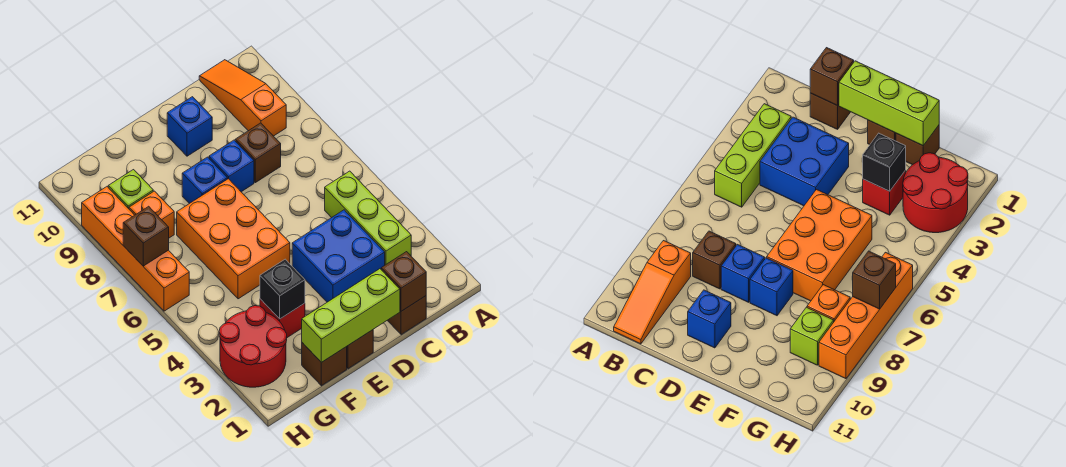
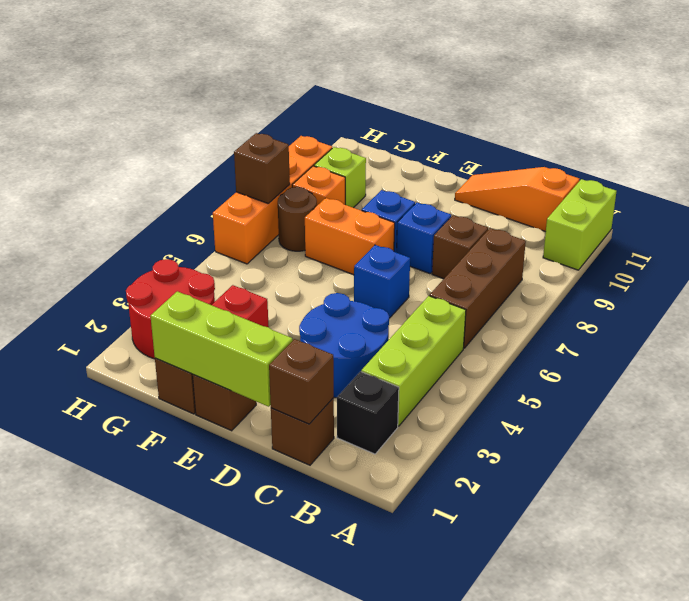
none -> lime brick A10:A11 level 1
none -> brown brick B6:B8 level 1
orange slope B9:B11 level 1 top 9 -> orange slope B11:D11 level 1 top B
blue brick C3:D4 level 1 -> blue round brick C3:D4 level 1
blue brick D10 level 1 -> blue brick D6 level 1
orange brick E5:F7 level 1 -> orange brick E7:F7 level 1
black brick F3 level 2 -> black brick B2 level 1
none -> brown round brick G7 level 1

